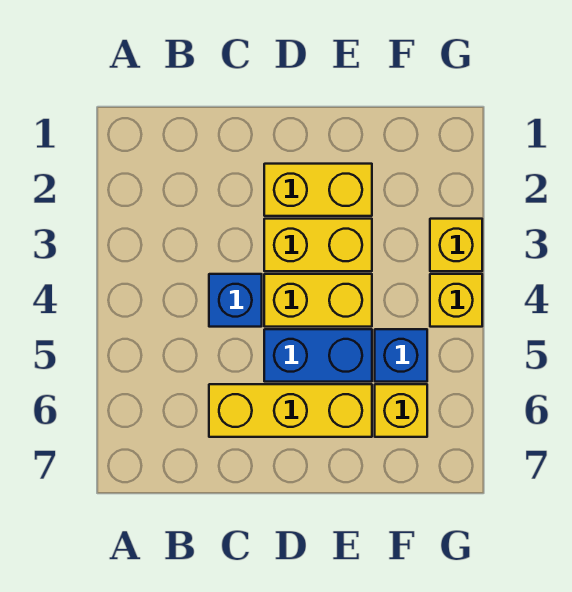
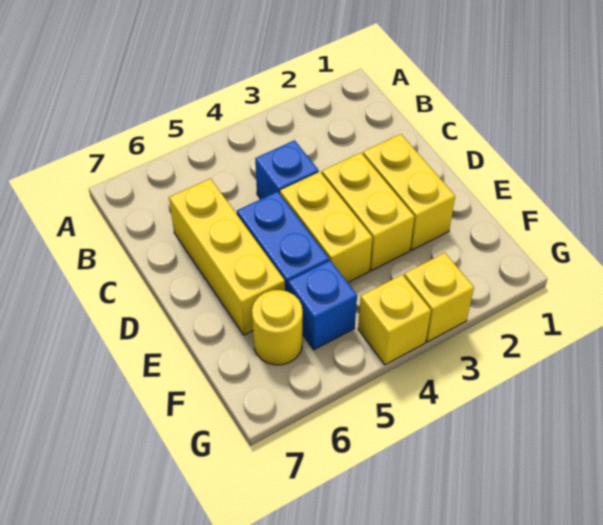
yellow brick F6 level 1 -> yellow round brick F6 level 1

